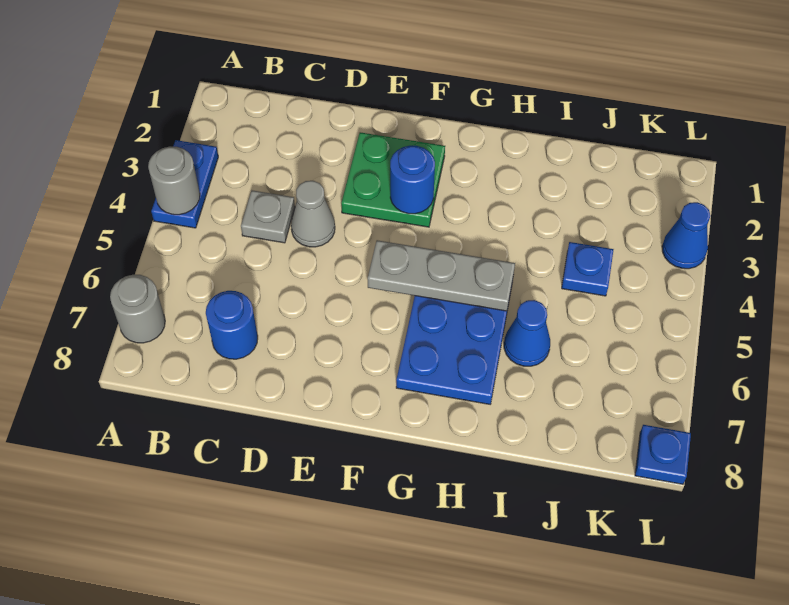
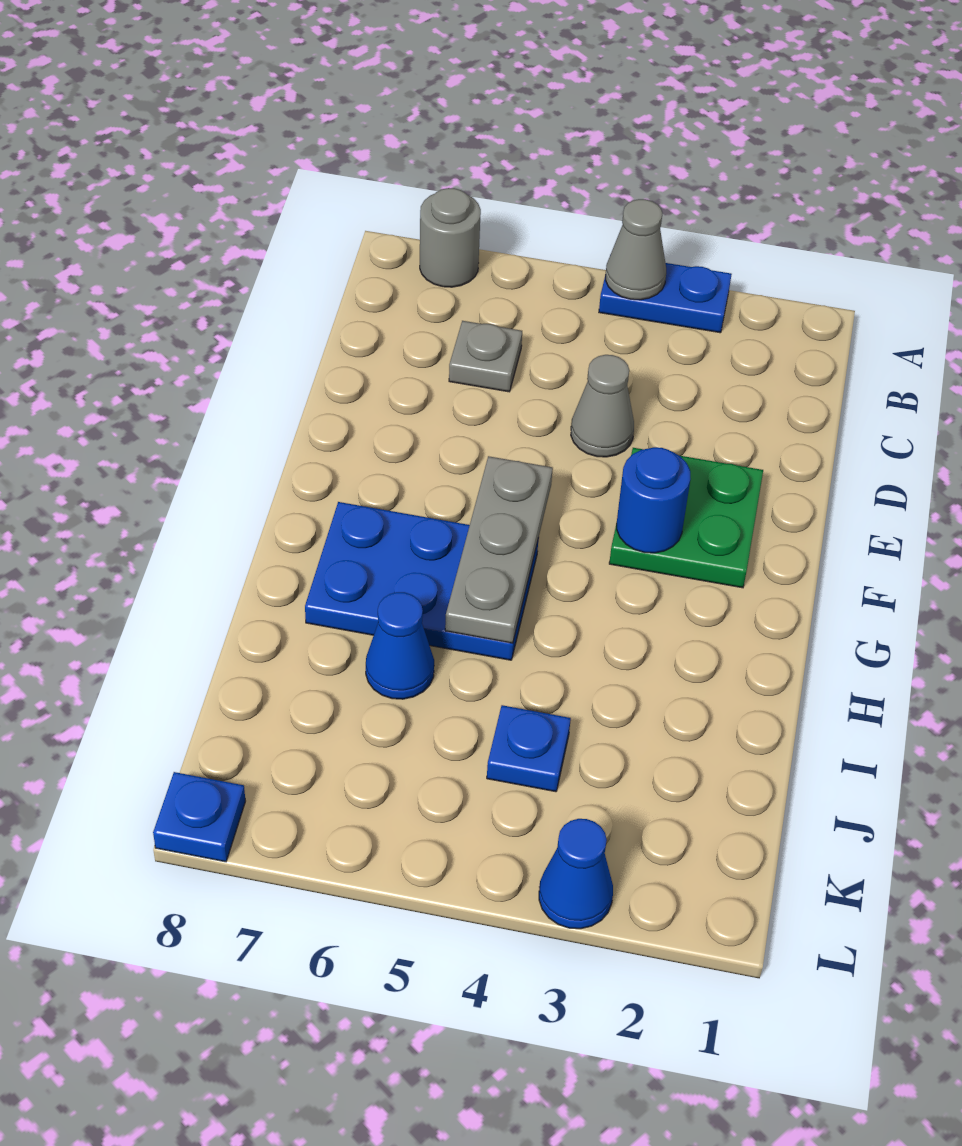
grey round brick A4 level 2 -> grey cone A4 level 2
grey plate C4 level 1 -> grey plate C6 level 1
blue round brick C7 level 1 -> none

